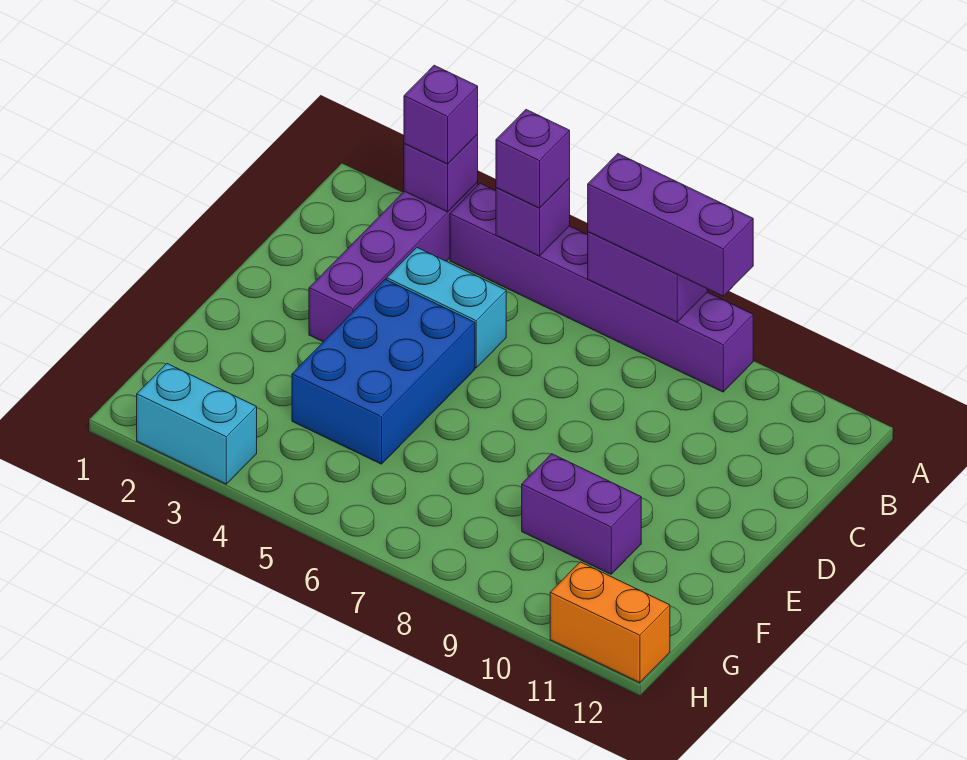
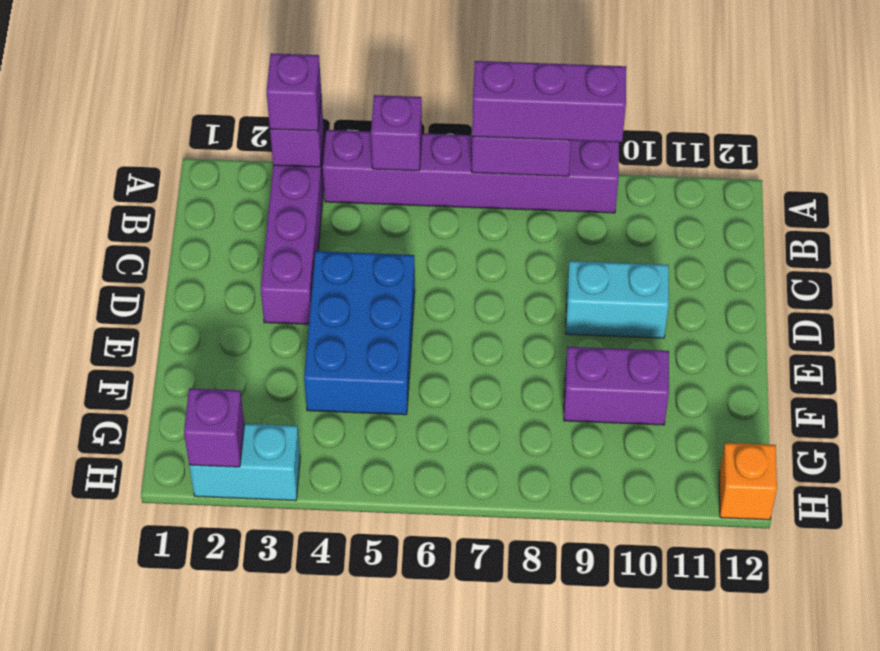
purple brick A5 level 3 -> purple brick H2 level 2
cyan brick C4:C5 level 1 -> cyan brick D9:D10 level 1
orange brick H11:H12 level 1 -> orange brick H12 level 1

